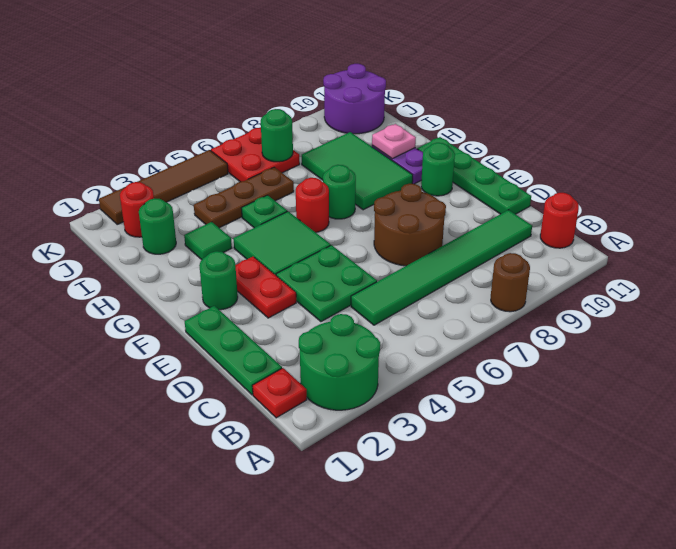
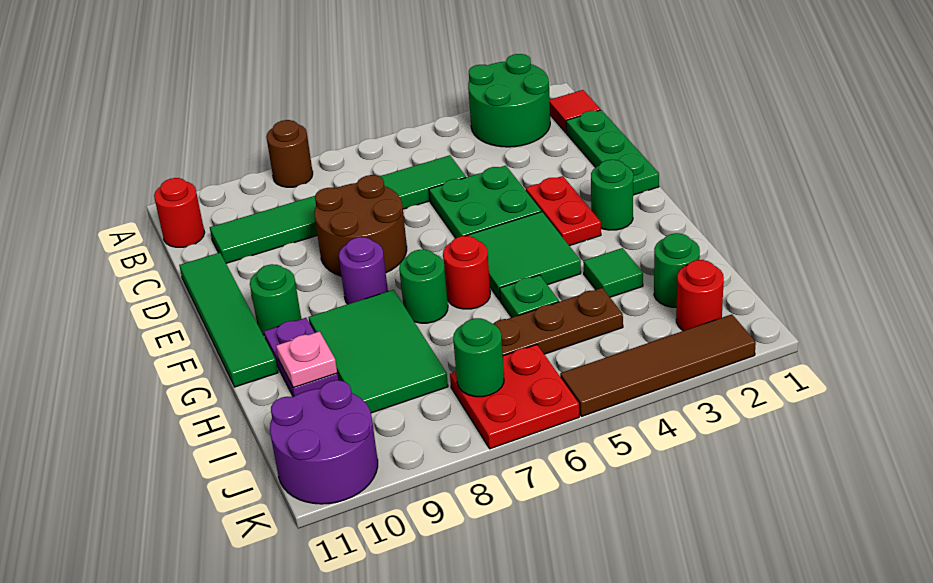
red plate B1 level 1 -> red tile B1 level 1
green plate D11:G11 level 1 -> green tile D11:G11 level 1
none -> purple round brick F8 level 1

